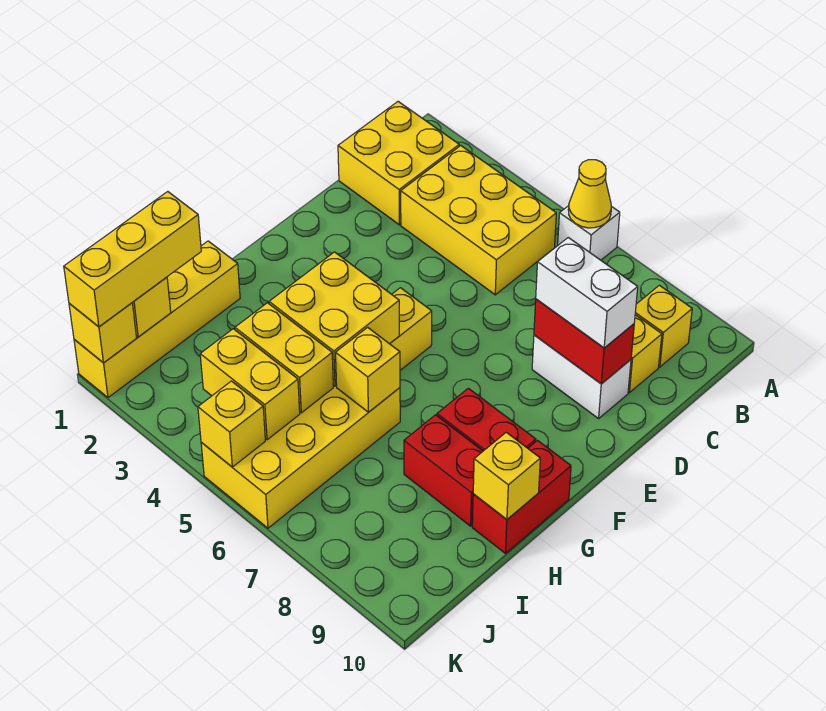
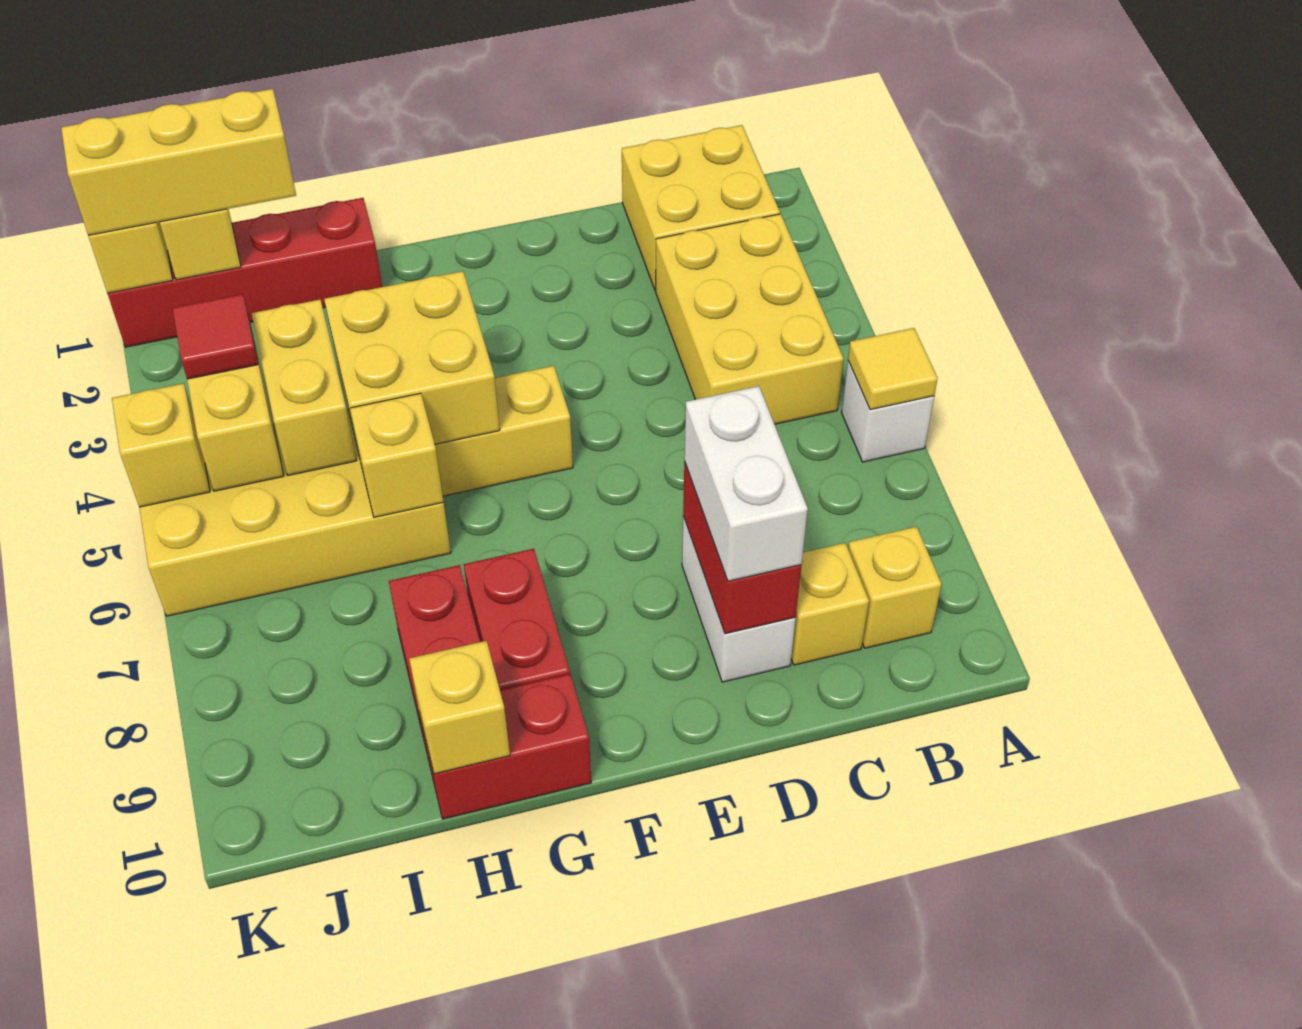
yellow cone A6 level 2 -> yellow tile A6 level 2
yellow brick H1:K1 level 1 -> red brick H1:K1 level 1
none -> red tile J4 level 3

